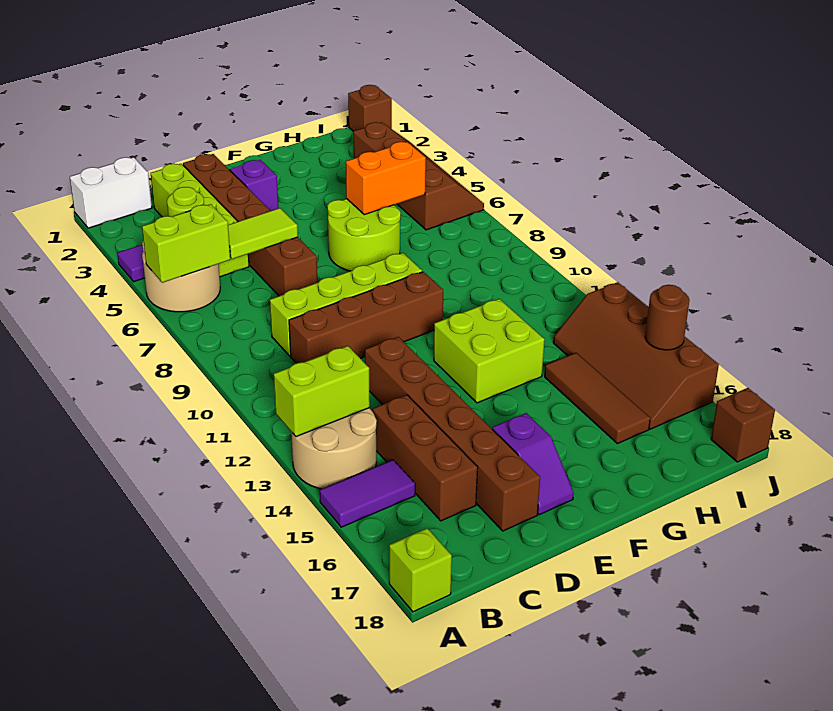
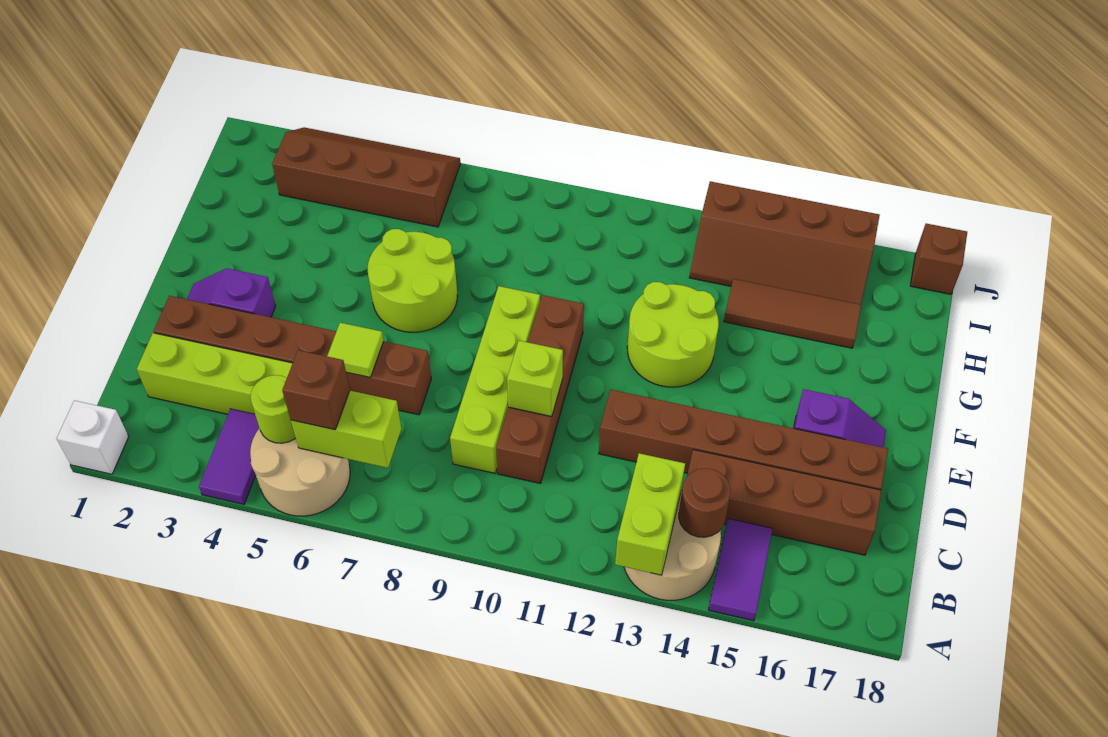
white brick A1:B1 level 1 -> white brick A1 level 1
lime brick A6:B6 level 2 -> lime brick B6:B7 level 2
lime brick A18 level 1 -> lime brick D10 level 2
lime tile C6:D6 level 2 -> lime tile D6 level 2
brown brick C14:C16 level 1 -> brown brick C14:C17 level 1
lime brick F12:G13 level 1 -> lime round brick F12:G13 level 1
orange brick G6:H6 level 2 -> none
brown brick J1 level 1 -> brown brick B6 level 3
brown round brick J15 level 2 -> brown round brick B14 level 2

